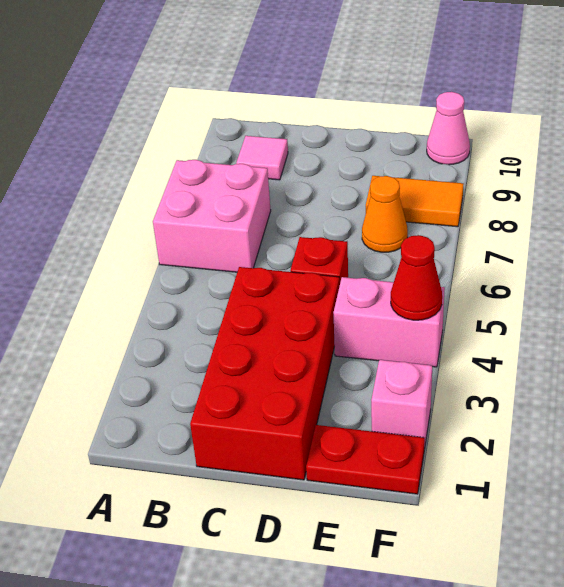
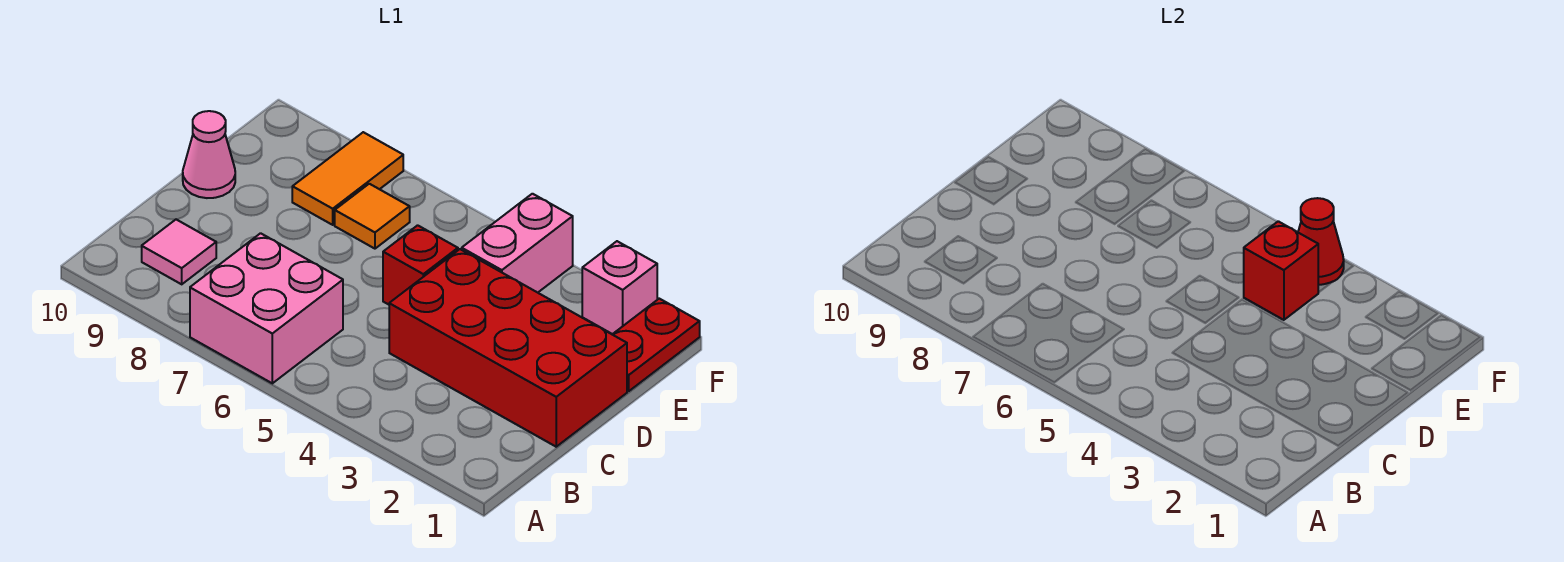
none -> red brick E4 level 2
orange cone E7 level 1 -> orange tile E7 level 1
pink cone F10 level 1 -> pink cone D10 level 1

